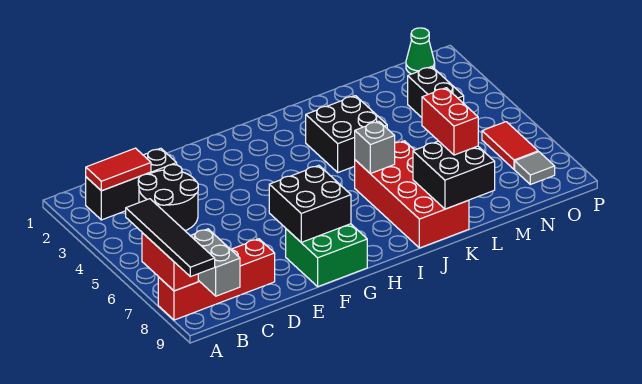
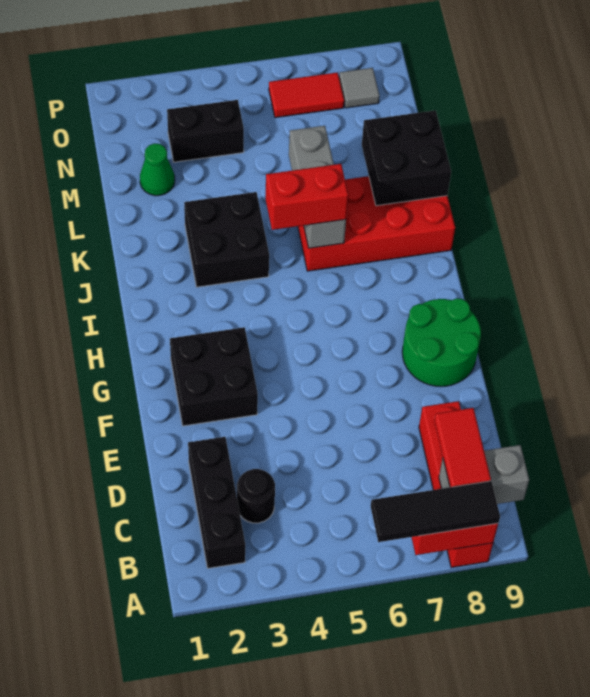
black tile A6:A9 level 3 -> black tile A6:A8 level 3
red tile B2:C2 level 2 -> red tile B8:C8 level 3
black round brick C3:D4 level 1 -> black round brick C3 level 1
black brick F7:G8 level 2 -> black brick F2:G3 level 1
green brick F8:G9 level 1 -> green round brick F8:G9 level 1
grey brick J6 level 2 -> grey brick J6:L6 level 2
red brick L7:L8 level 3 -> red brick J5:J6 level 3
green cone O1 level 1 -> green cone M2 level 1

